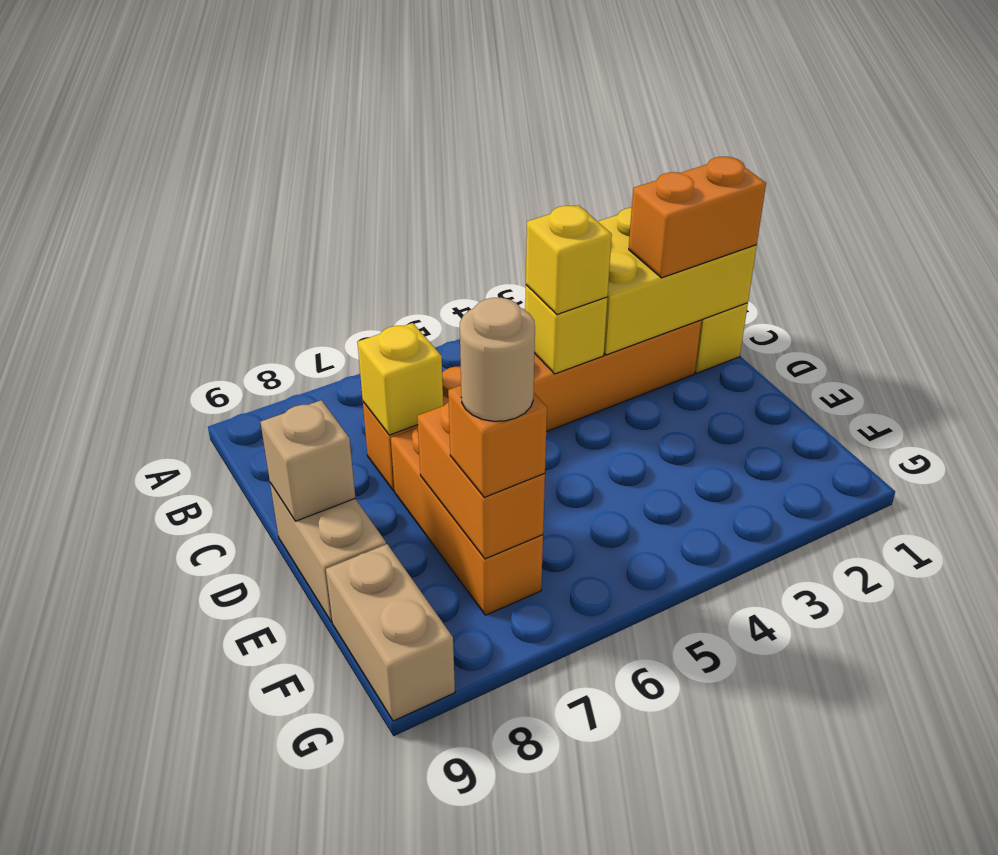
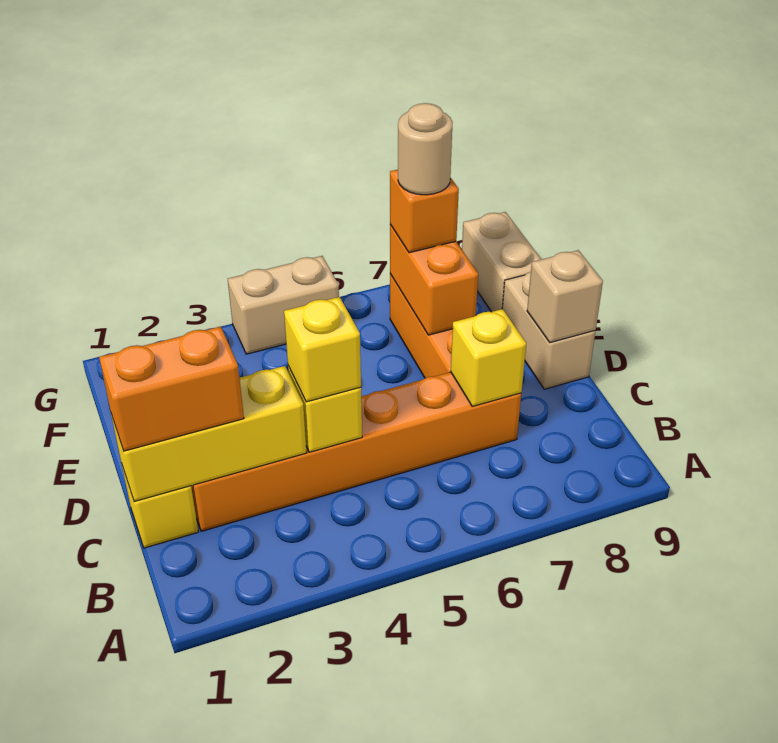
yellow brick B1:C3 level 2 -> yellow brick C1:C3 level 2
none -> tan brick G4:G5 level 1

